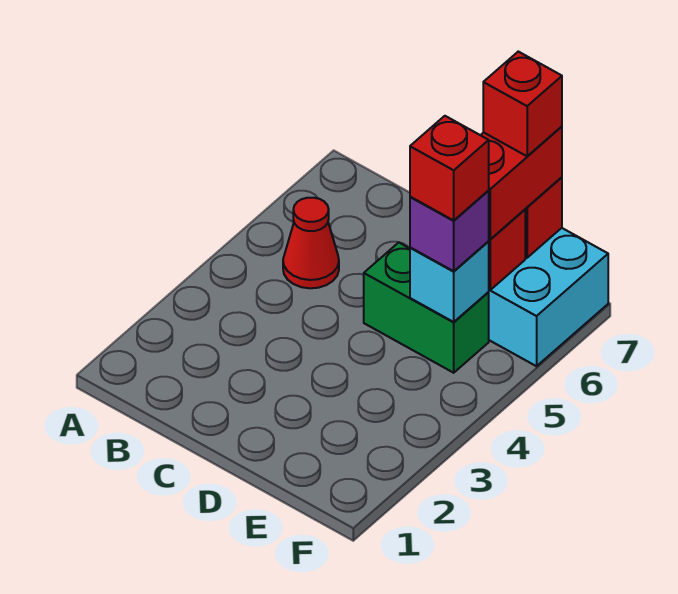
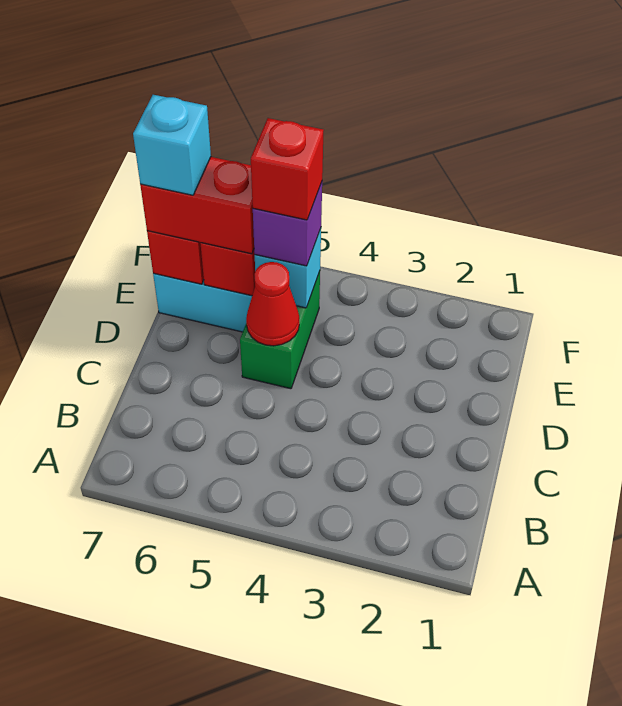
red cone B5 level 1 -> red cone D5 level 2
red brick E7 level 4 -> cyan brick E7 level 4

